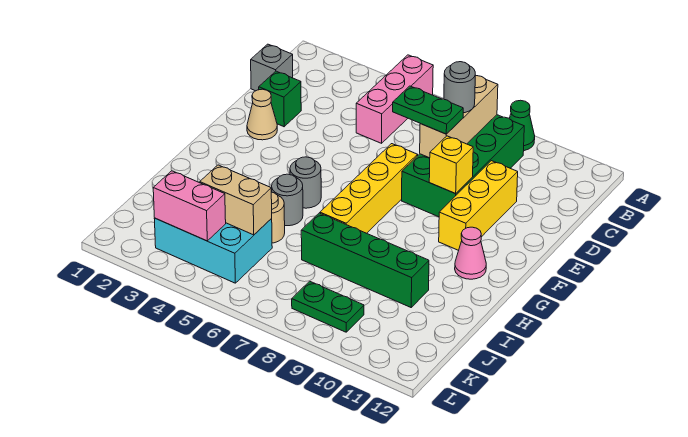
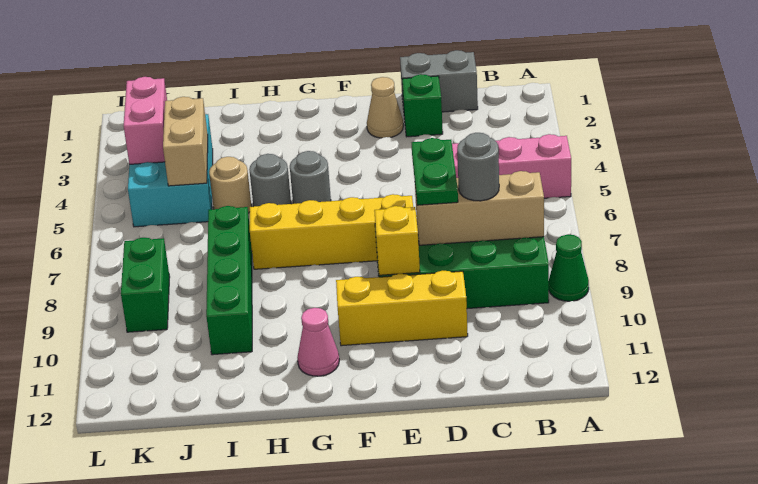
grey brick C1 level 1 -> grey brick C1:D1 level 1
green plate K8:K9 level 1 -> green brick K8:K9 level 1

